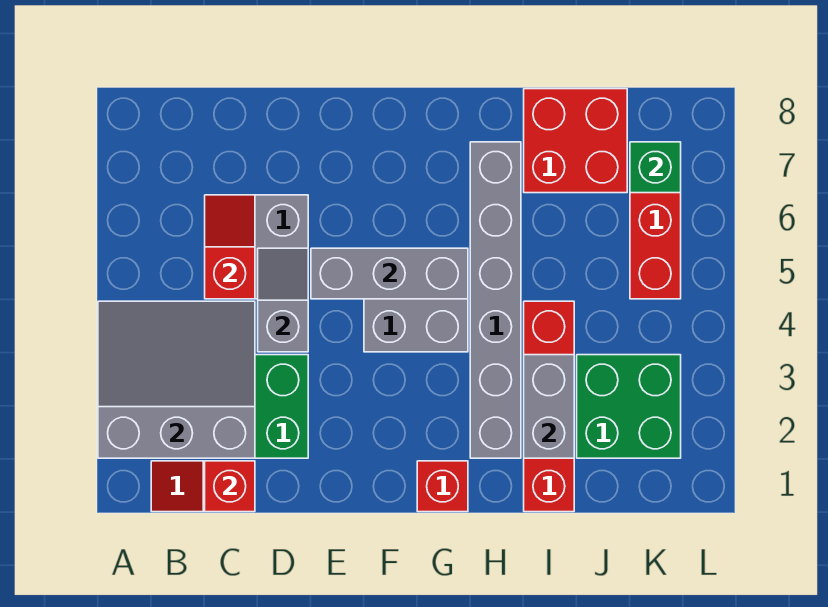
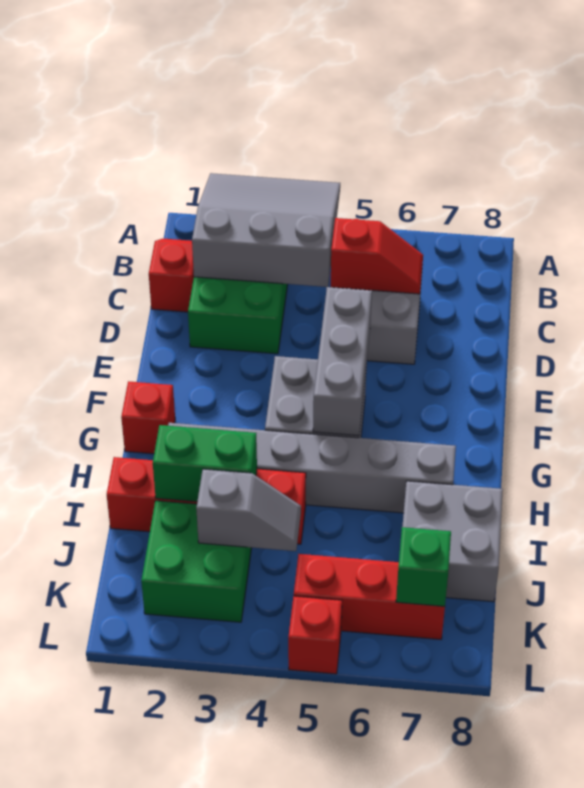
grey slope A2:C4 level 2 top 2 -> grey slope A2:C4 level 2 top C
red brick C1 level 2 -> red brick L5 level 1
grey slope D4:D5 level 2 top 4 -> grey slope J3:J4 level 2 top 3
grey brick I2:I3 level 2 -> green brick I2:I3 level 2
red brick I7:J8 level 1 -> grey brick I7:J8 level 1

